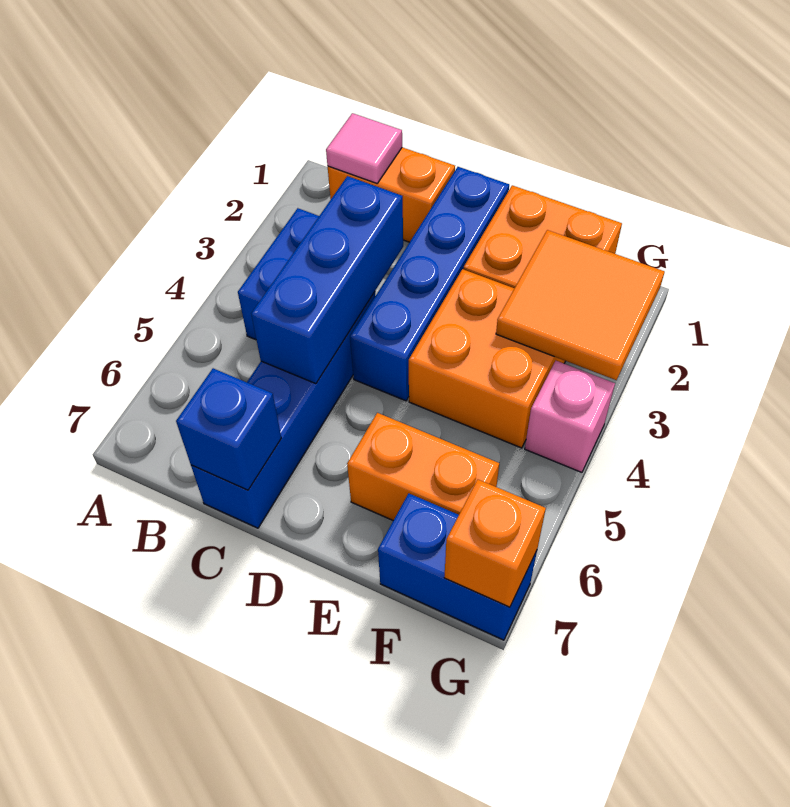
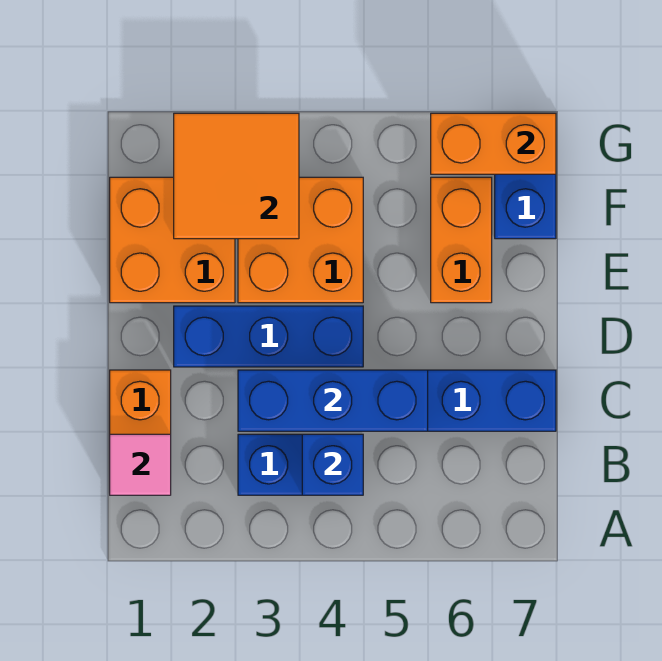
blue brick C7 level 2 -> blue brick B4 level 2
blue brick D1:D4 level 1 -> blue brick D2:D4 level 1
pink brick G4 level 1 -> none
orange brick G7 level 2 -> orange brick G6:G7 level 2

